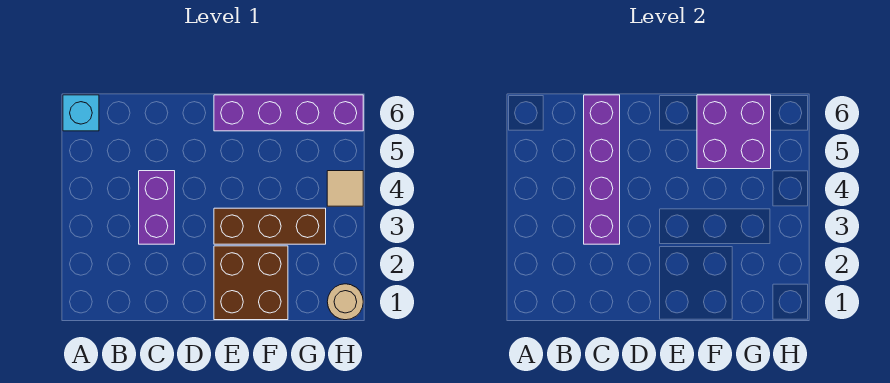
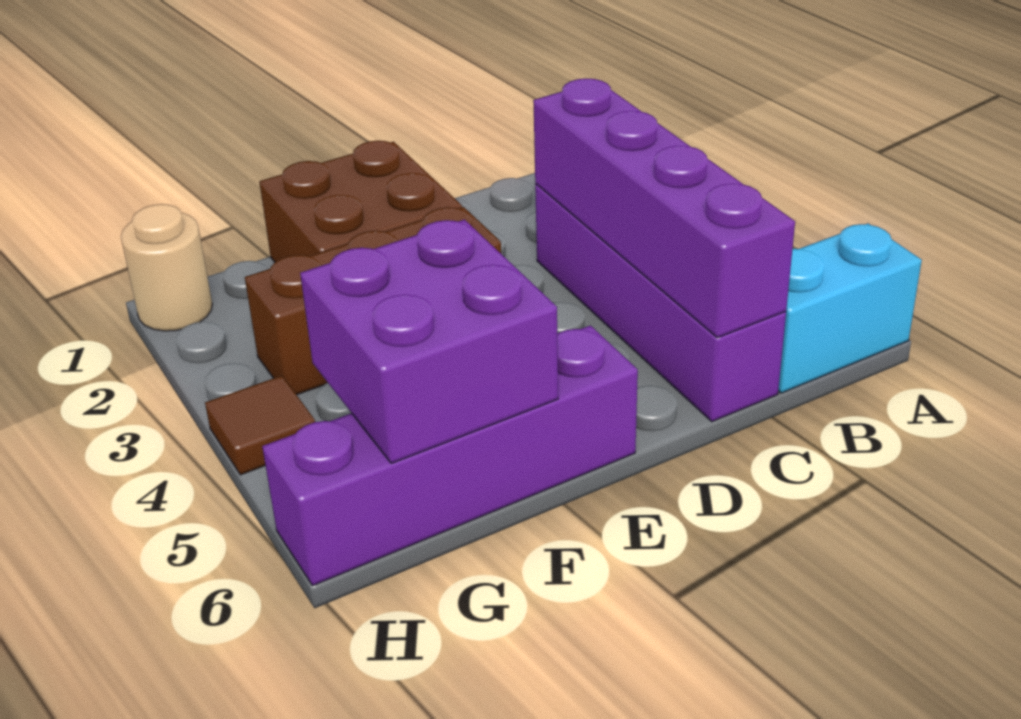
cyan brick A6 level 1 -> cyan brick A6:B6 level 1
purple brick C3:C4 level 1 -> purple brick C3:C6 level 1
tan tile H4 level 1 -> brown tile H4 level 1

